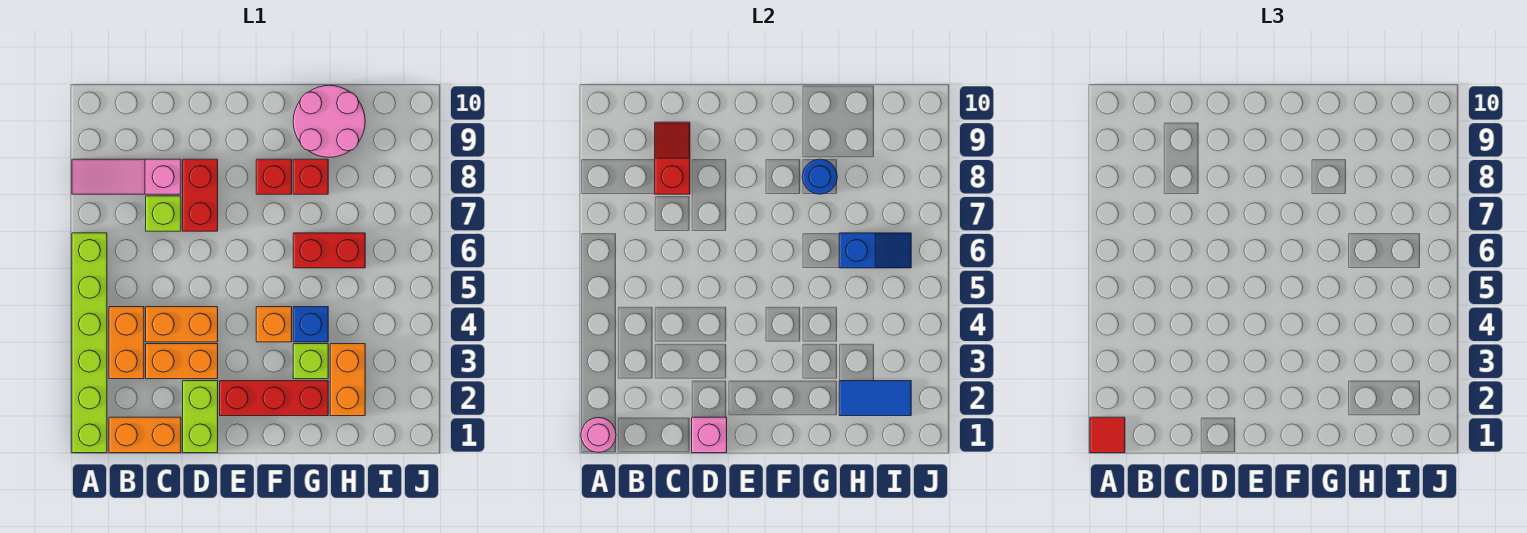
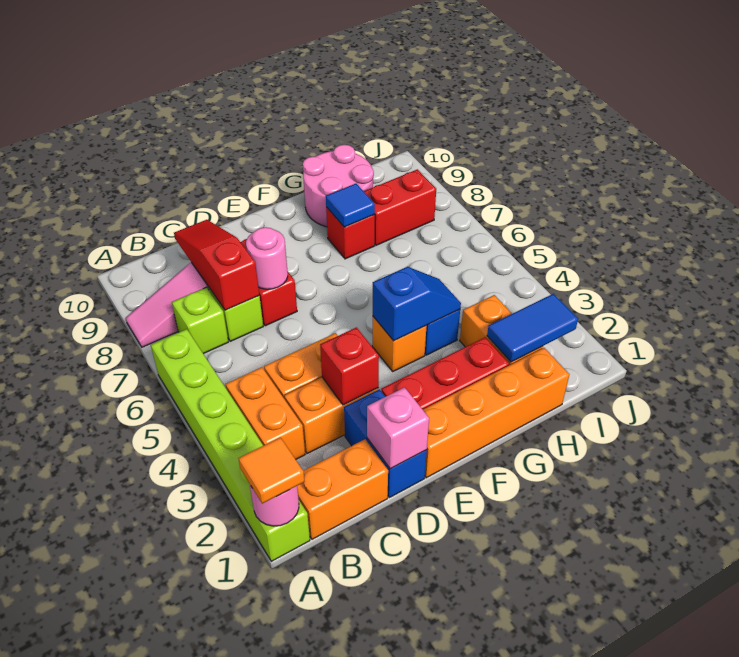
red tile A1 level 3 -> orange tile A1 level 3
red slope C8:C9 level 2 top 8 -> red slope C7:C9 level 2 top 7
lime brick D1:D2 level 1 -> blue brick D1:D2 level 1
none -> pink round brick D7 level 2
none -> orange brick E1:H1 level 1
red brick F8 level 1 -> red brick D3 level 2
lime brick G3 level 1 -> lime brick B7 level 1
red brick G6:H6 level 1 -> red brick H8:I8 level 1
blue round brick G8 level 2 -> blue tile G8 level 2
blue slope H6:I6 level 2 top H -> blue slope F4:G4 level 2 top F

